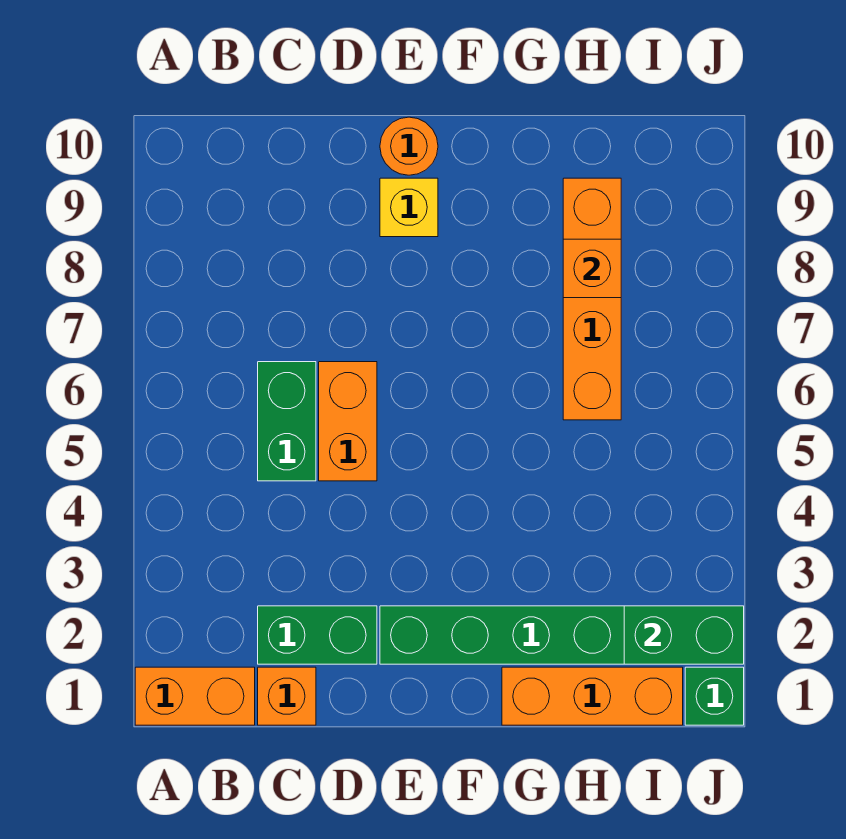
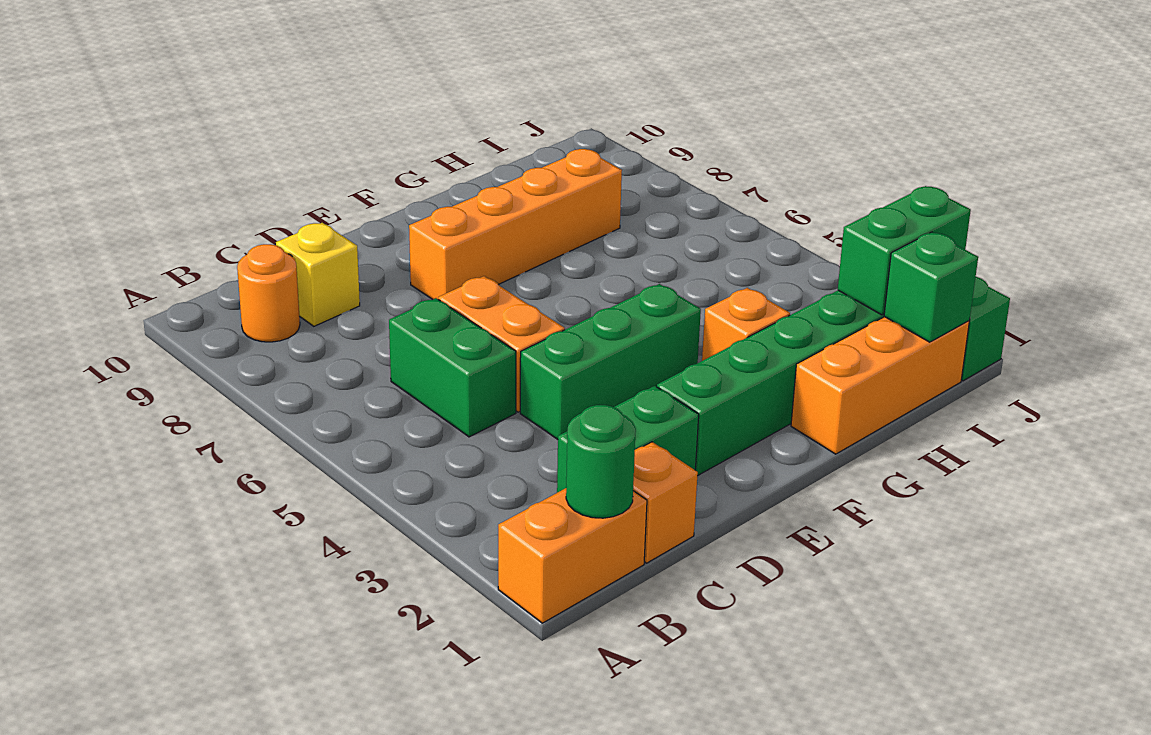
none -> green round brick B1 level 2
none -> green brick D4:F4 level 1
yellow brick E9 level 1 -> yellow brick C9 level 1
orange round brick E10 level 1 -> orange round brick B9 level 1
orange brick H6:H9 level 1 -> orange brick E8:H8 level 1
orange brick H8 level 2 -> orange brick G3 level 1
none -> green brick I1 level 2

